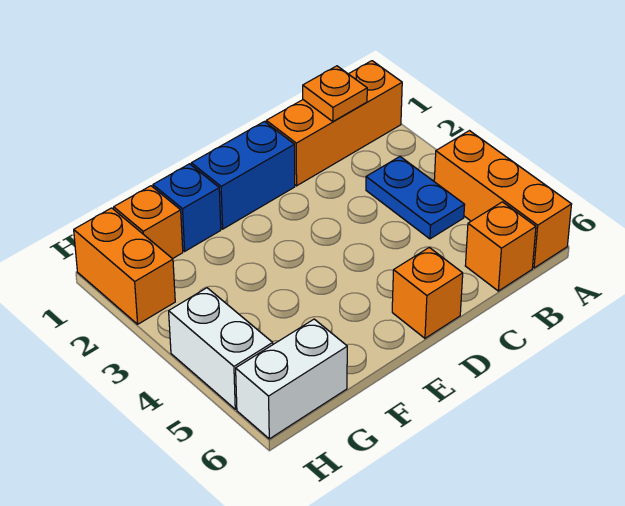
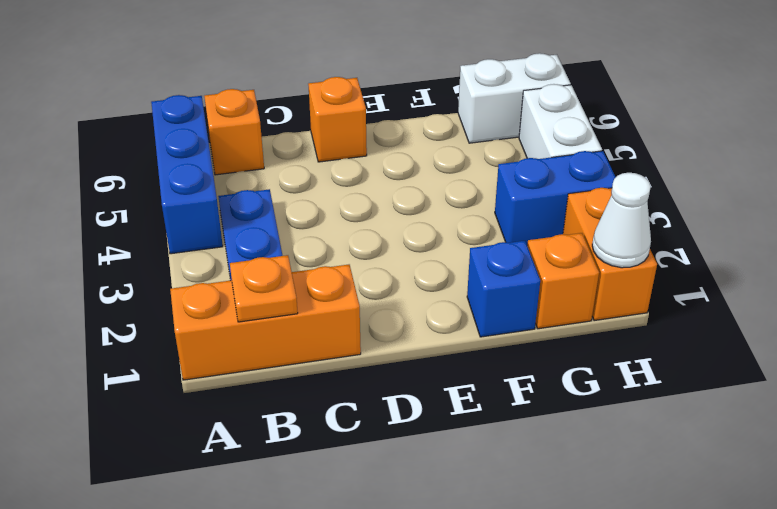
orange brick A4:A6 level 1 -> blue brick A4:A6 level 1
blue brick D1:E1 level 1 -> blue brick G3:H3 level 1
none -> white cone H1 level 2

